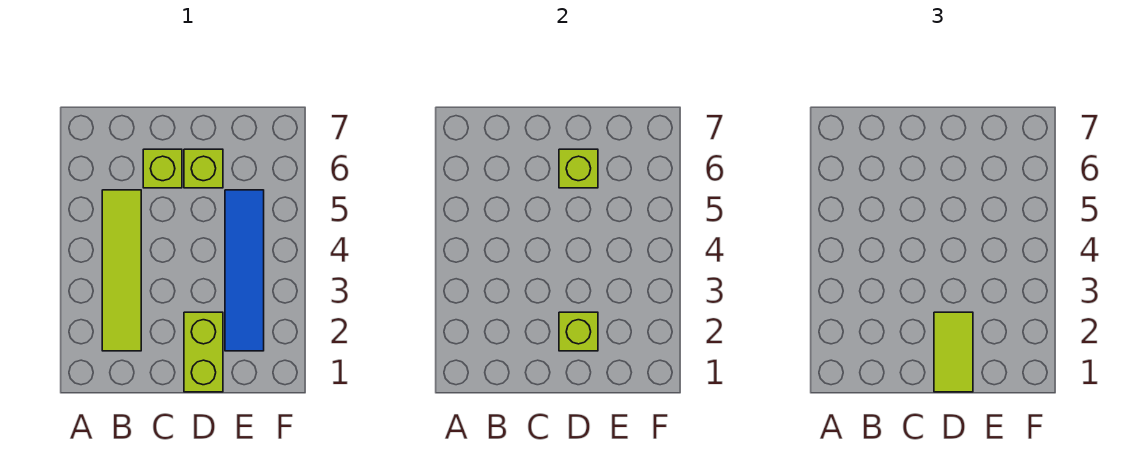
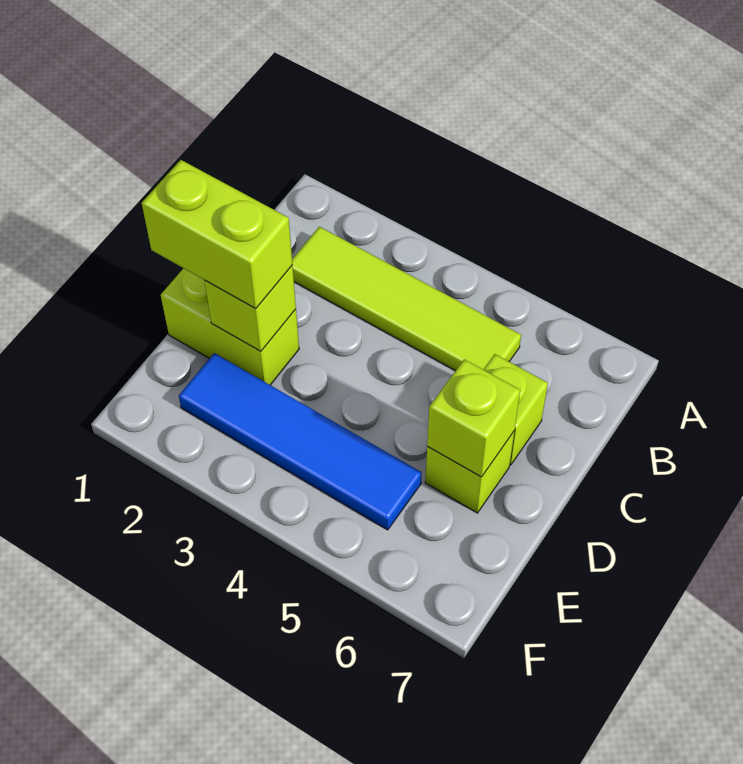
lime tile D1:D2 level 3 -> lime brick D1:D2 level 3

